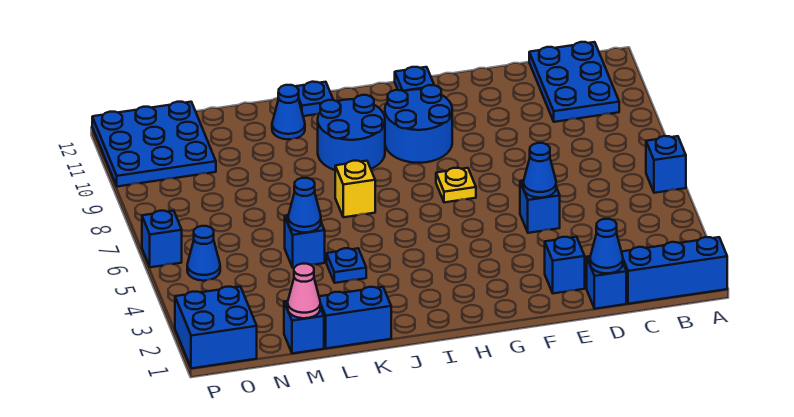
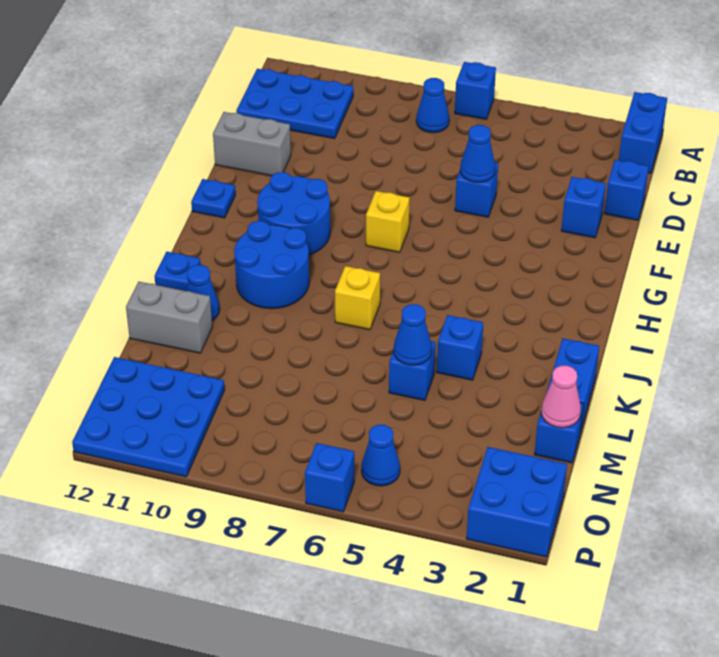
blue brick A1:C1 level 1 -> blue brick A1:B1 level 1
blue cone D1 level 2 -> blue cone B7 level 1
none -> grey brick E11:E12 level 1
yellow plate G7 level 1 -> yellow brick G7 level 1
blue plate K4 level 1 -> blue brick K4 level 1
none -> grey brick L11:L12 level 1

